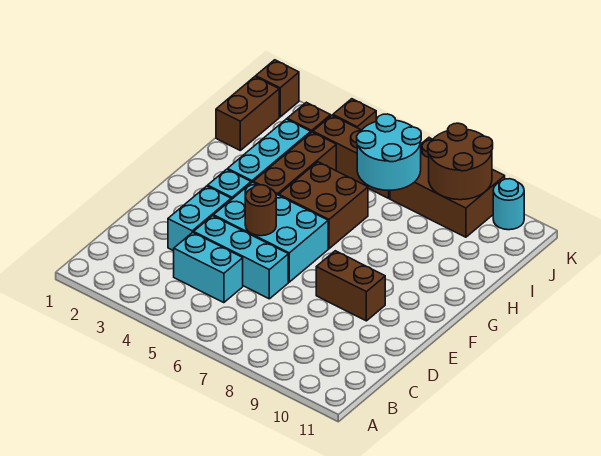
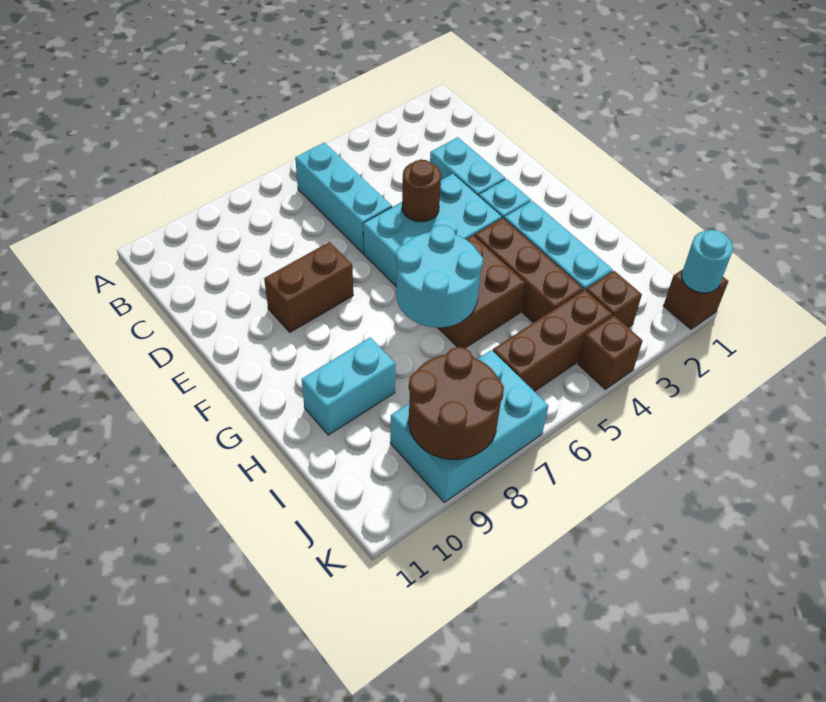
cyan brick C4:C5 level 1 -> cyan brick H9:H10 level 1
cyan brick D4:D6 level 1 -> cyan brick B6:D6 level 1
brown brick I1:J1 level 1 -> none
cyan round brick I6:J7 level 2 -> cyan round brick G6:H7 level 2
brown brick J7:K9 level 1 -> cyan brick J7:K9 level 1
cyan round brick K10 level 1 -> cyan round brick K1 level 2

